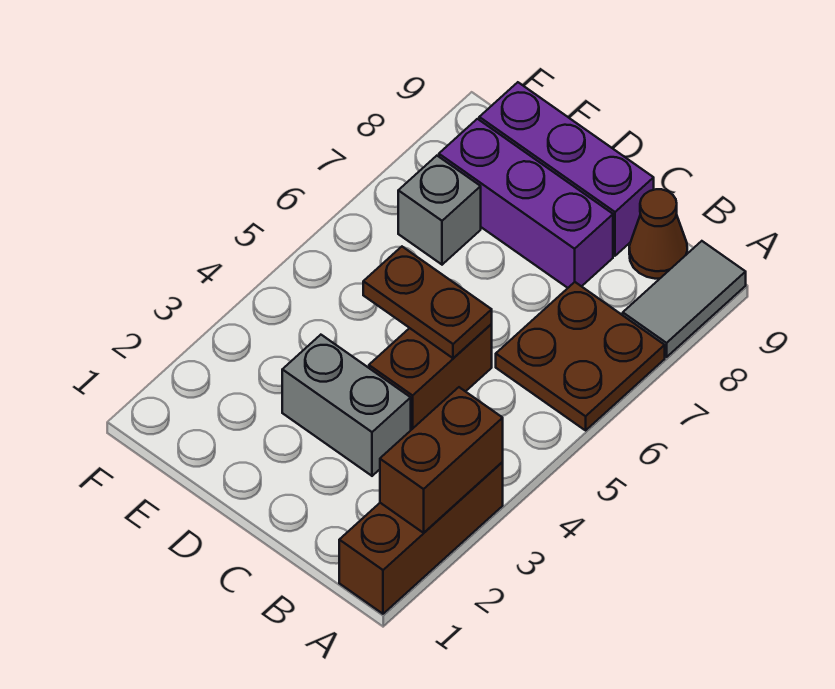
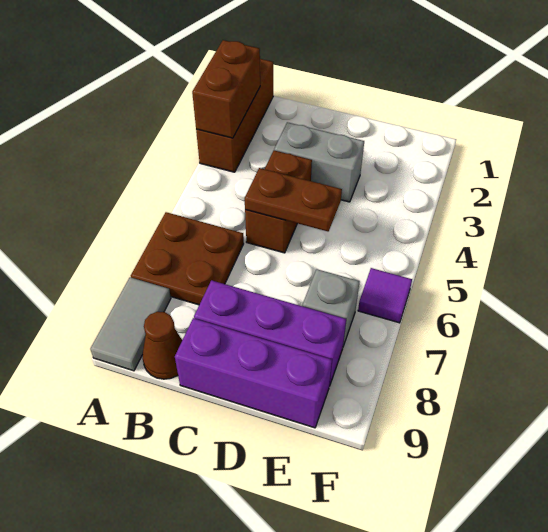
none -> purple tile F6 level 1

